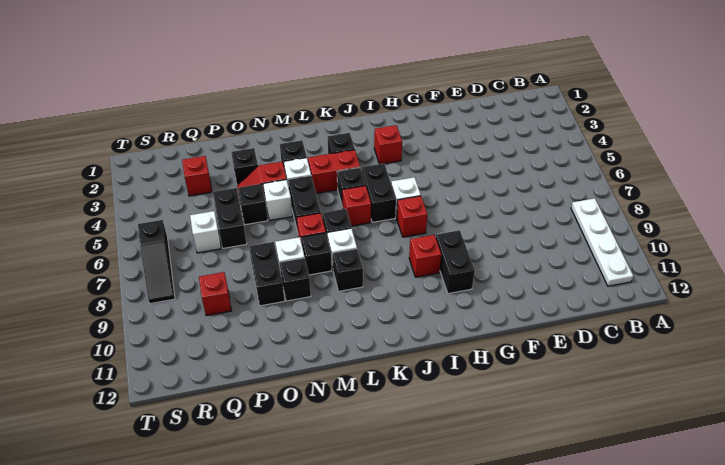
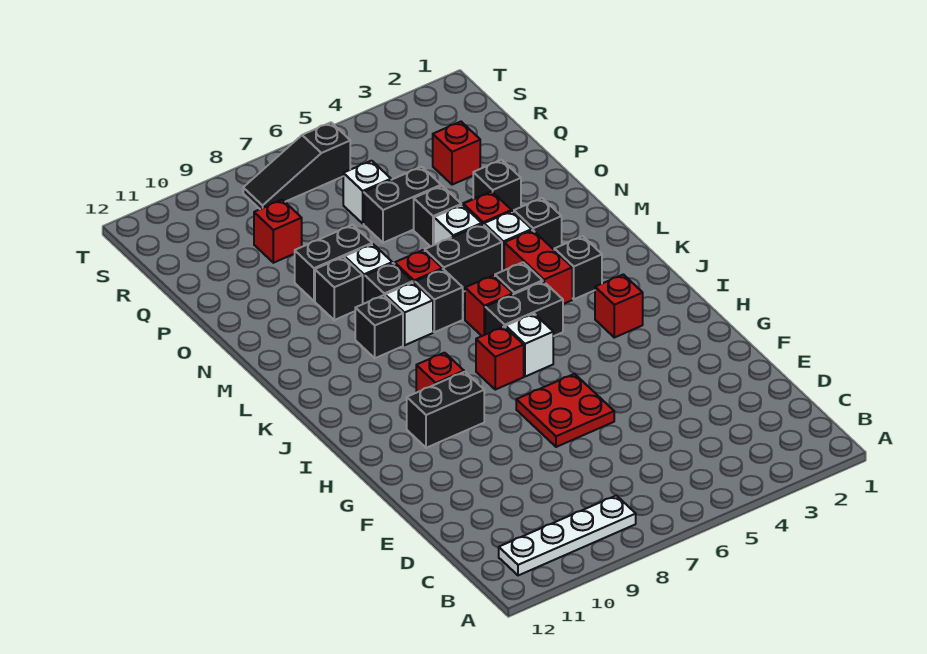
none -> red plate F6:G7 level 1

